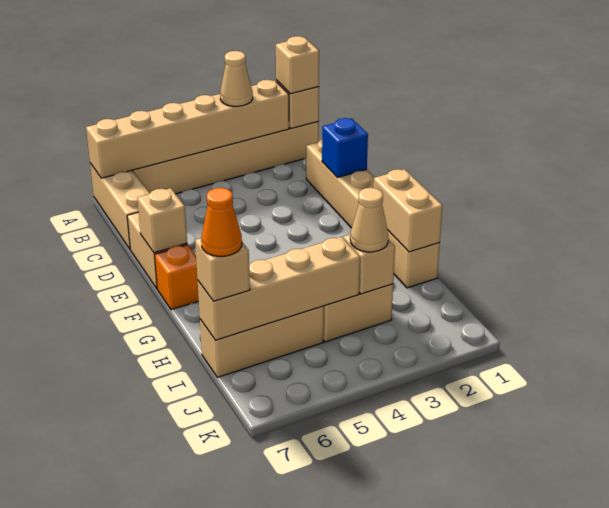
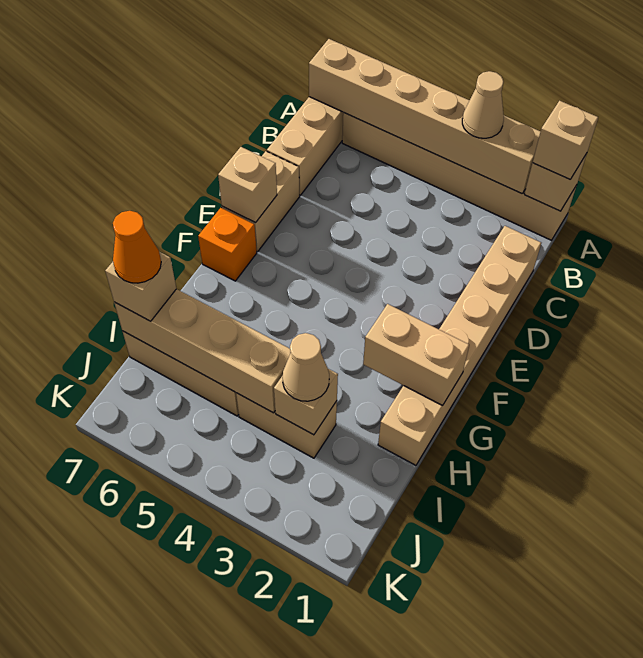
blue brick D1 level 2 -> none
tan brick G1:H1 level 2 -> tan brick G1:G2 level 2

